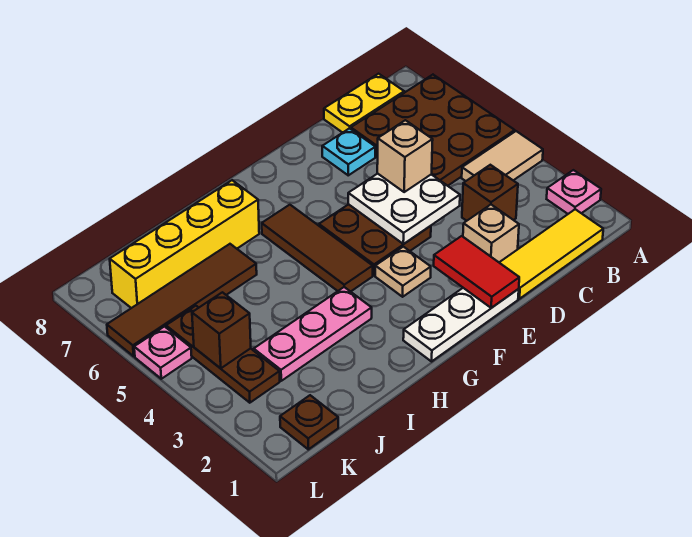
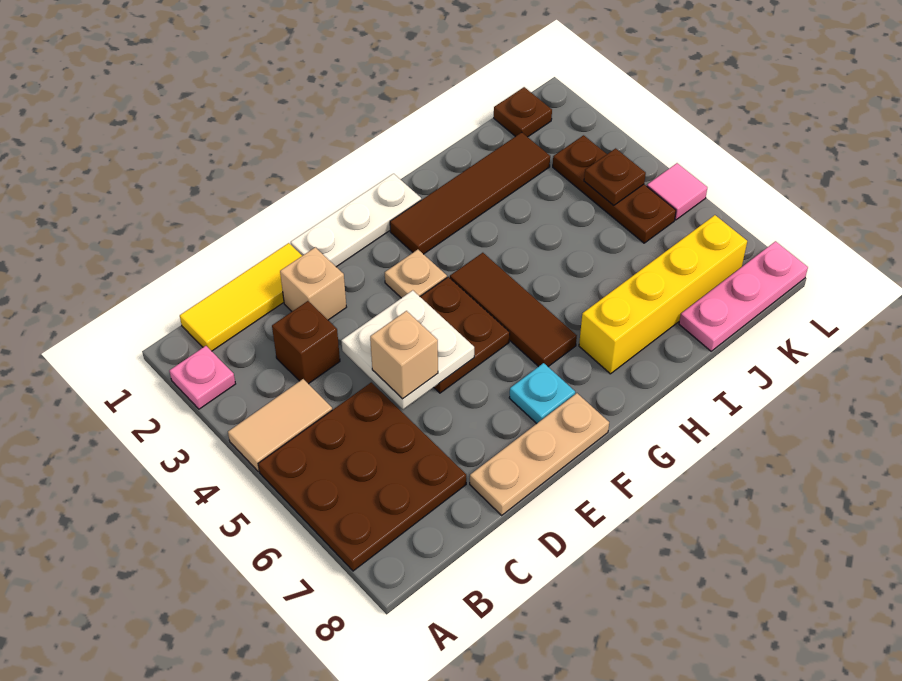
yellow plate B8:C8 level 1 -> none
cyan plate D7 level 1 -> cyan plate F7 level 1
none -> tan plate D8:F8 level 1
red tile E1:E2 level 2 -> none
pink plate H3:J3 level 1 -> pink plate J8:L8 level 1
brown tile I6:L6 level 1 -> brown tile G2:J2 level 1
brown brick K4 level 2 -> brown plate K4 level 2
pink plate L5 level 1 -> pink tile L5 level 1

